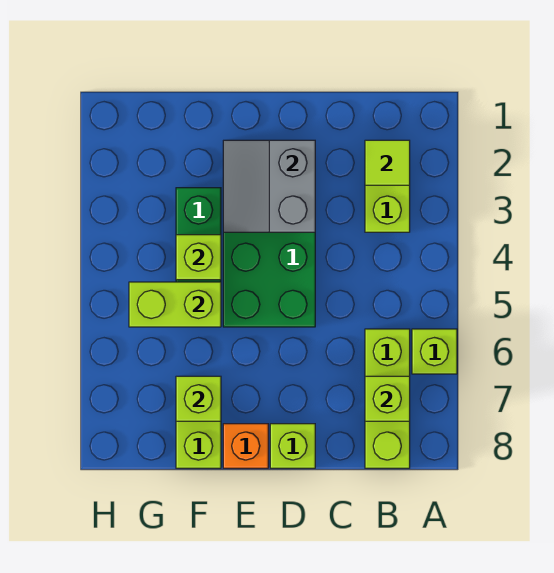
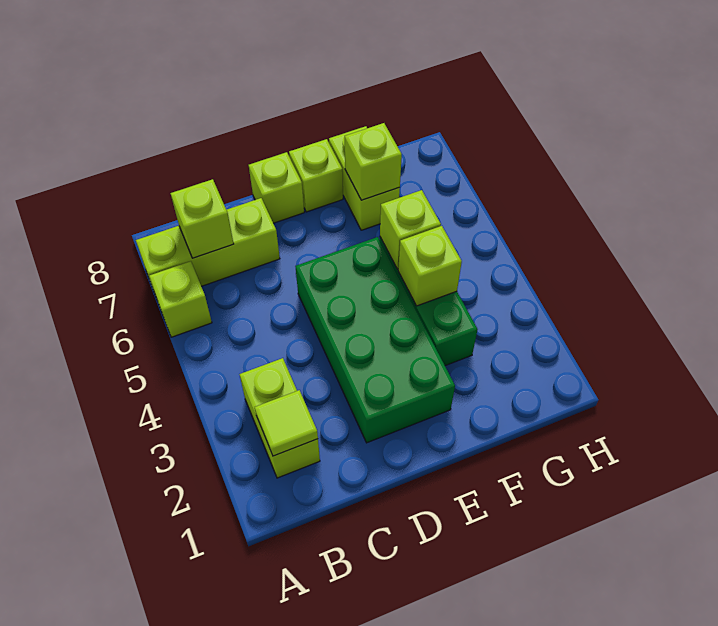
lime brick B6:B8 level 1 -> lime brick A7:C7 level 1
grey slope D2:E3 level 2 top D -> none
orange brick E8 level 1 -> lime brick E8 level 1
lime brick F5:G5 level 2 -> lime brick F5 level 2

